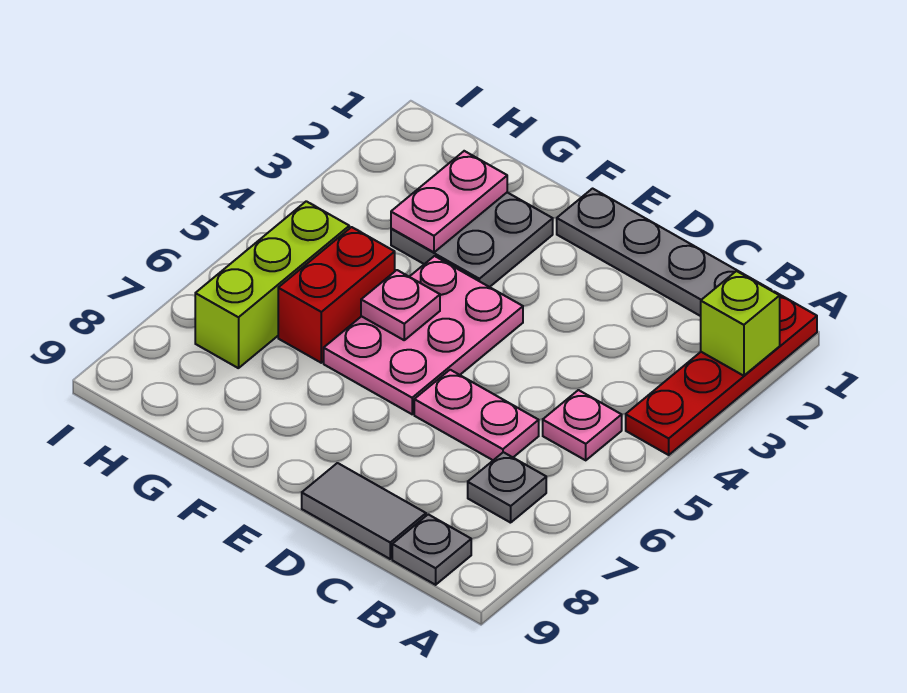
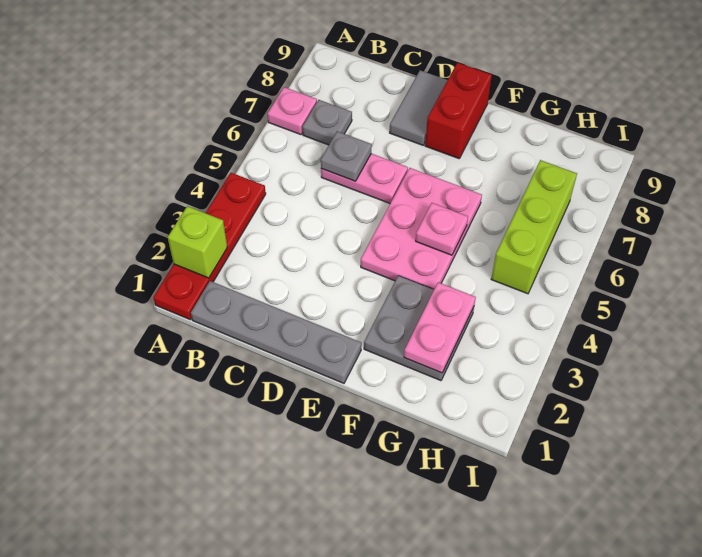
pink plate B5 level 1 -> pink plate A7 level 1
grey plate B9 level 1 -> grey plate C6 level 2
grey tile C9:D9 level 1 -> grey tile D8:D9 level 1
red brick G5:G6 level 1 -> red brick E8:E9 level 1

